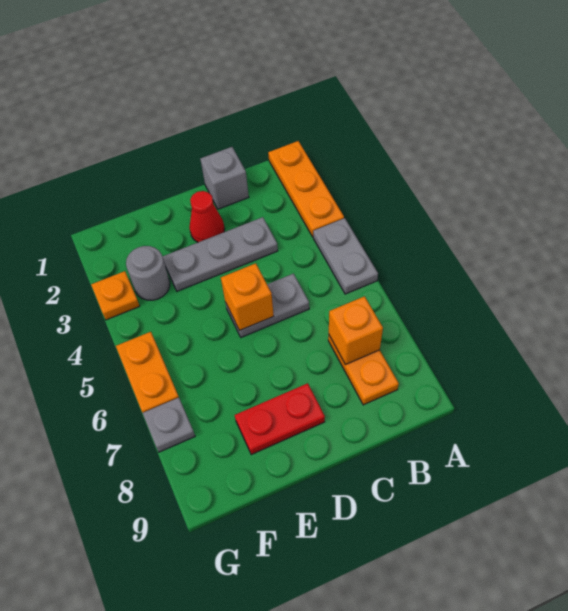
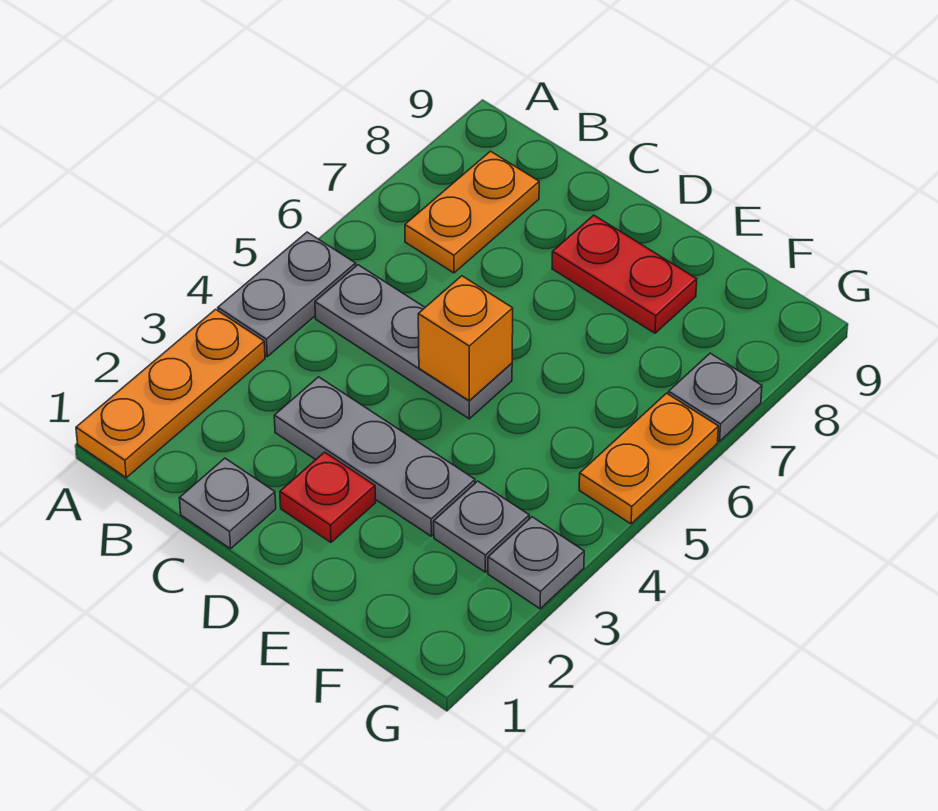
orange brick B7 level 2 -> none
grey brick C1 level 1 -> grey plate C1 level 1
grey plate C5:D5 level 1 -> grey plate B5:D5 level 1
red cone D2 level 1 -> red plate D2 level 1
grey round brick F3 level 1 -> grey plate F3 level 1
orange plate G3 level 1 -> grey plate G3 level 1

